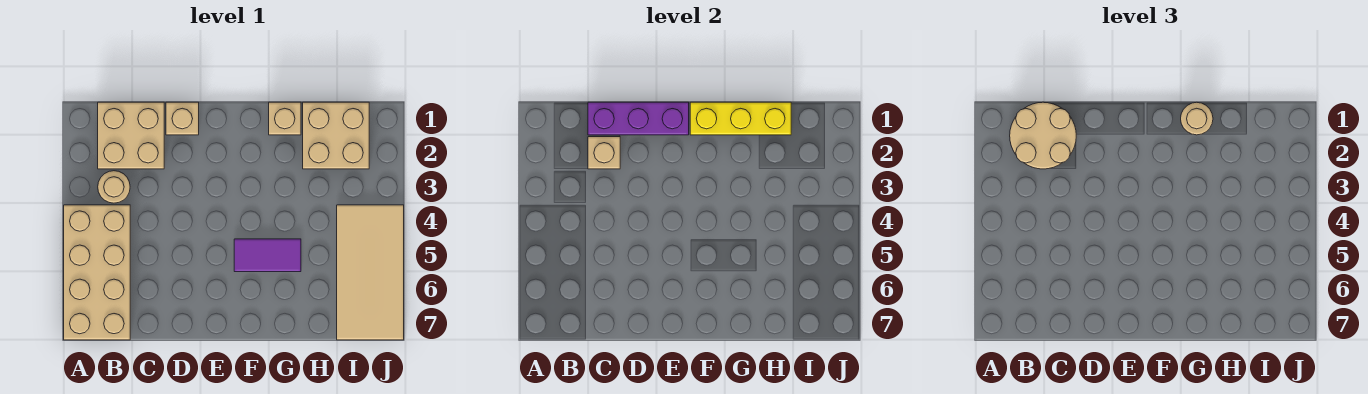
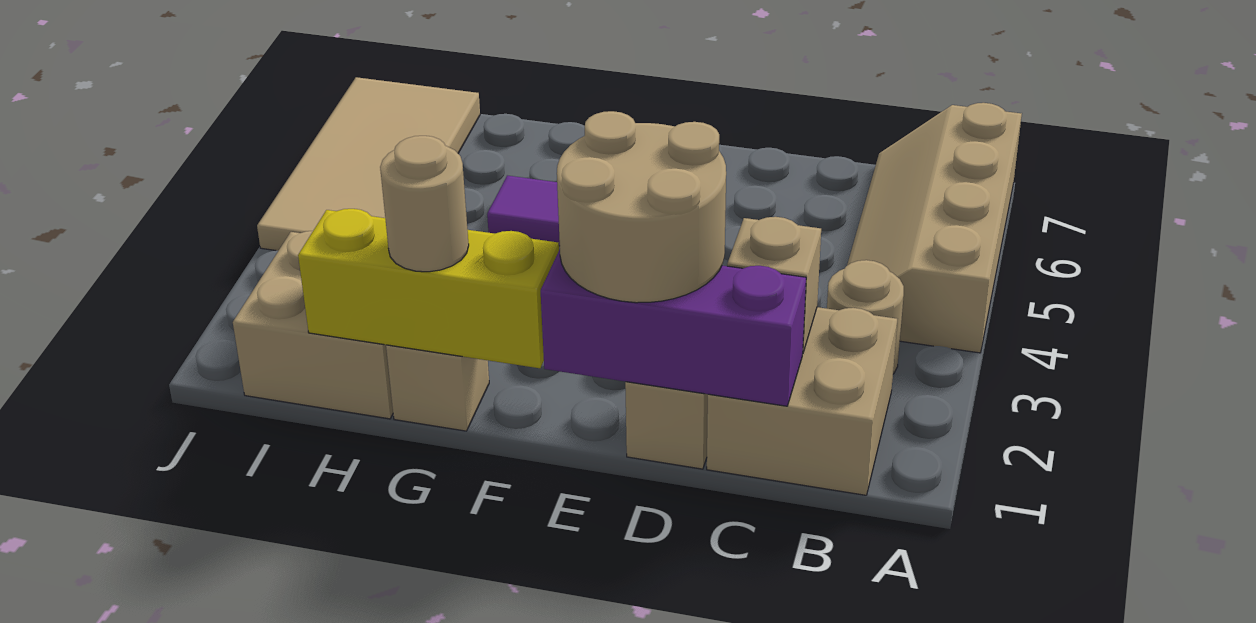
tan brick A4:B7 level 1 -> tan slope A4:B7 level 1 top A
tan round brick B1:C2 level 3 -> tan round brick D1:E2 level 3

